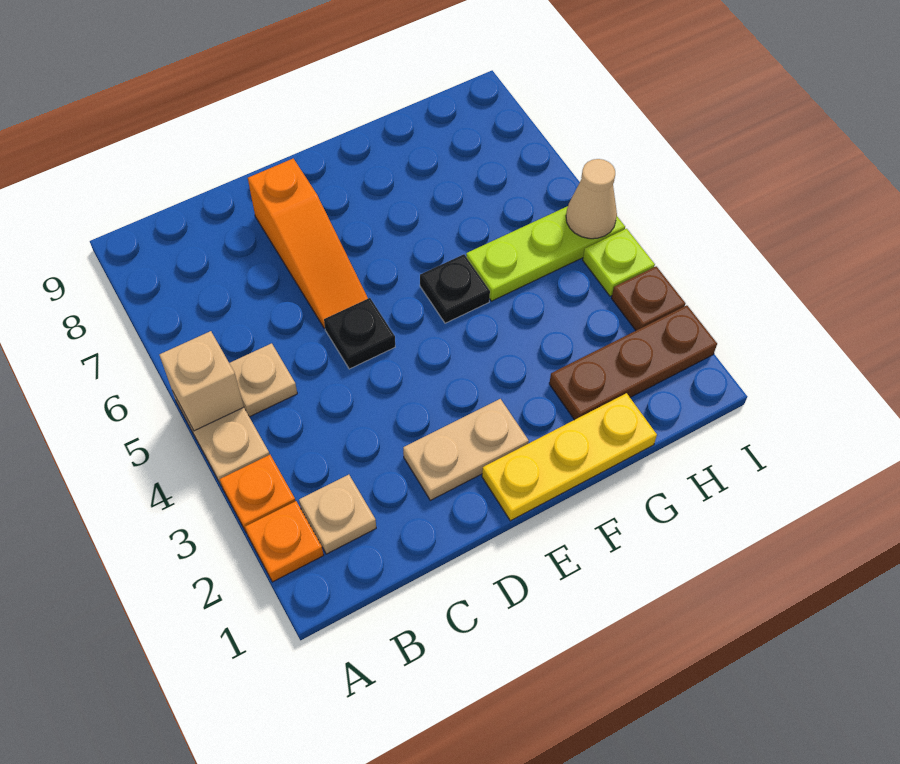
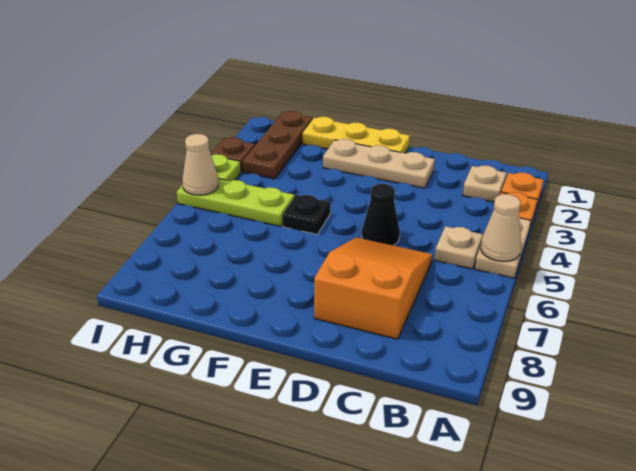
tan brick A5 level 2 -> tan cone A5 level 2
tan plate D2:E2 level 1 -> tan plate D2:F2 level 1
black plate D5 level 1 -> black cone D5 level 1
orange slope D6:D8 level 1 top 8 -> orange slope C6:D8 level 1 top 8
brown plate G2:I2 level 1 -> brown plate H1:H3 level 1

